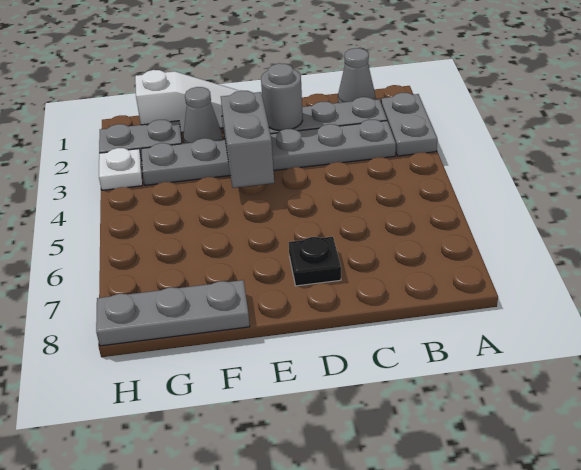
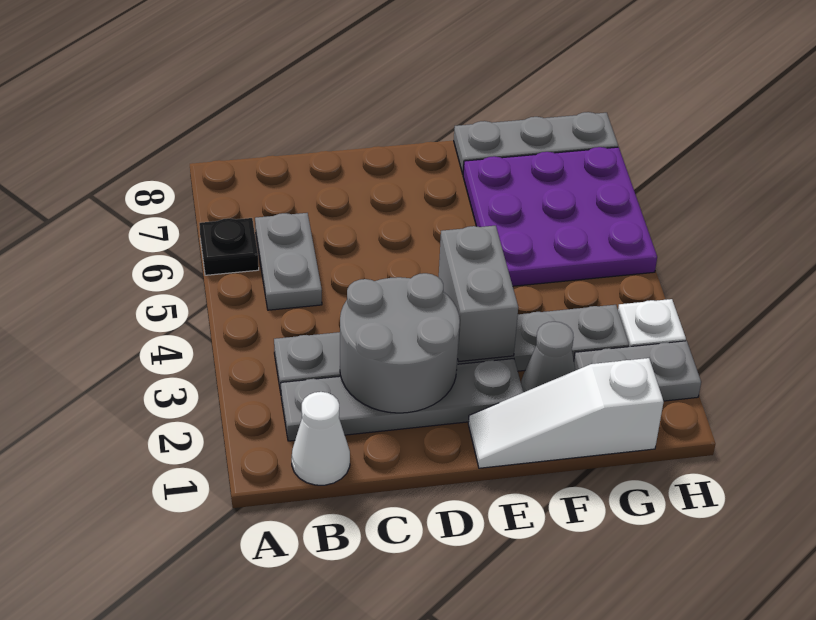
grey plate A2:A3 level 1 -> grey plate B5:B6 level 1
grey cone B1 level 1 -> white cone B1 level 1
grey round brick D2 level 2 -> grey round brick C2:D3 level 2
black plate D7 level 1 -> black plate A6 level 1
none -> purple plate F5:H7 level 1

